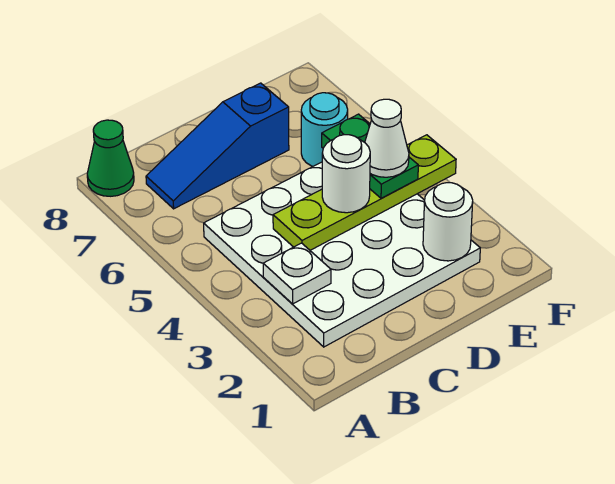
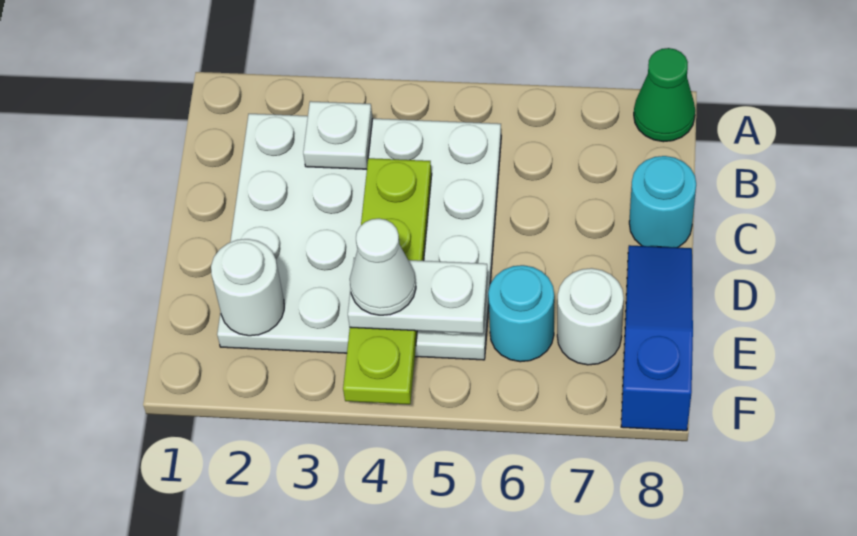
blue slope B7:D7 level 1 top D -> blue slope D8:F8 level 1 top F
none -> cyan round brick C8 level 1
white round brick D4 level 3 -> white round brick E7 level 1
green plate E4:E5 level 3 -> white plate E4:E5 level 3

